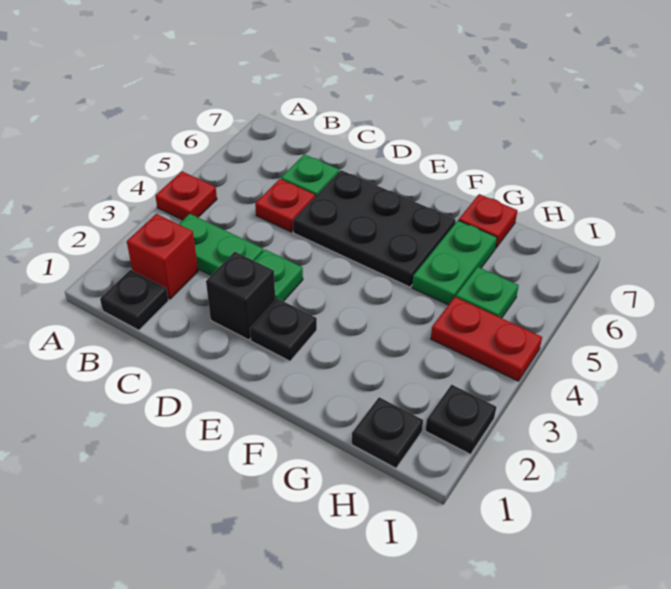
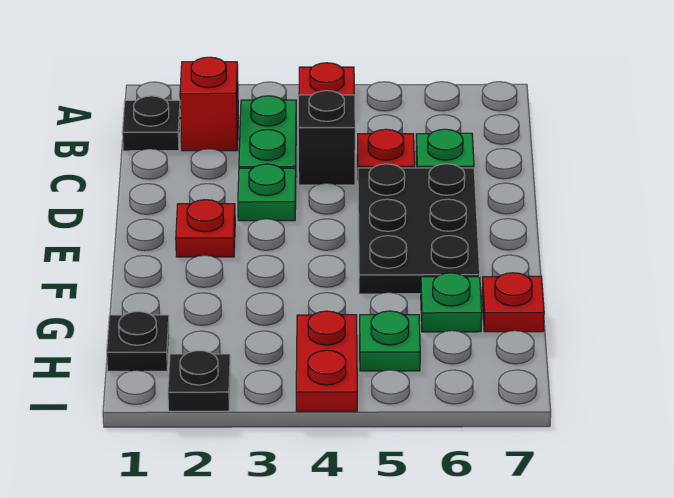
black brick D2 level 1 -> black brick C4 level 1
black plate E2 level 1 -> red plate E2 level 1
green plate G5:G6 level 1 -> green plate G6 level 1

